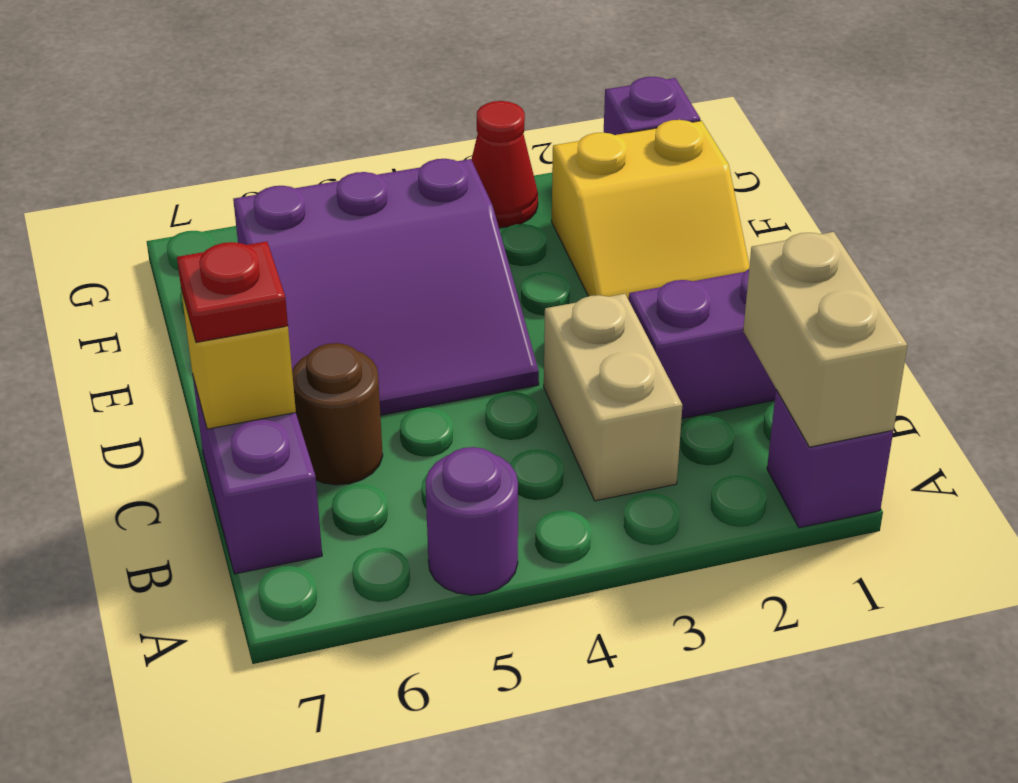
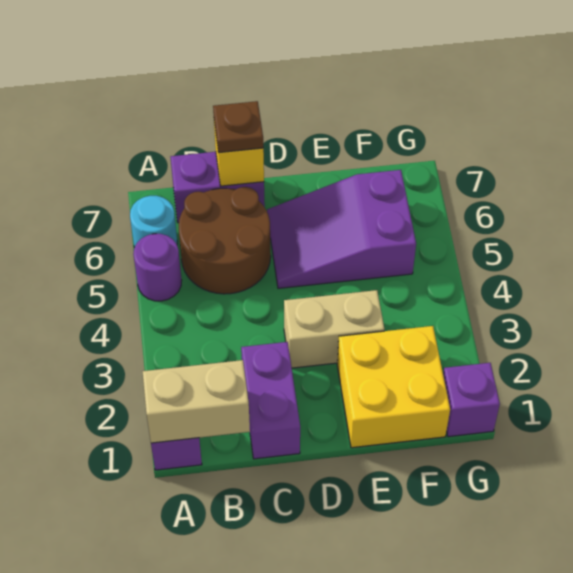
none -> cyan round brick A6 level 1
tan brick B3:C3 level 1 -> tan brick D3:E3 level 1
brown round brick C6 level 1 -> brown round brick B5:C6 level 1
red plate C7 level 3 -> brown plate C7 level 3
purple slope D4:F6 level 1 top F -> purple slope D5:F6 level 1 top F
yellow slope E1:F2 level 1 top F -> yellow brick E1:F2 level 1
red cone G3 level 1 -> none

